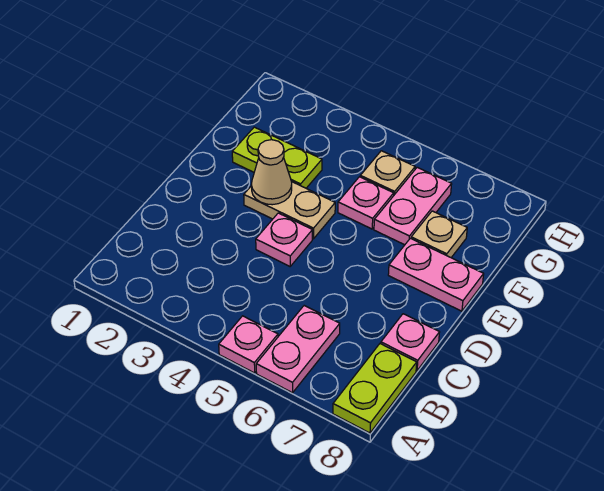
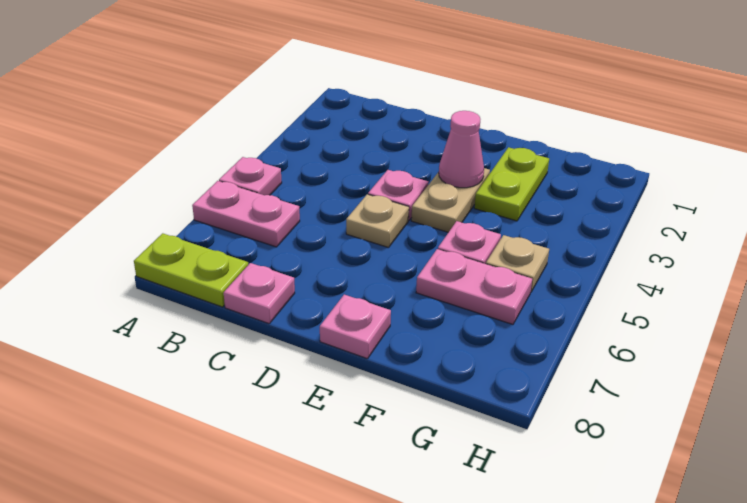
tan cone E3 level 2 -> pink cone E3 level 2
pink plate E7:E8 level 1 -> pink plate E8 level 1
tan plate F7 level 1 -> tan plate D5 level 1

